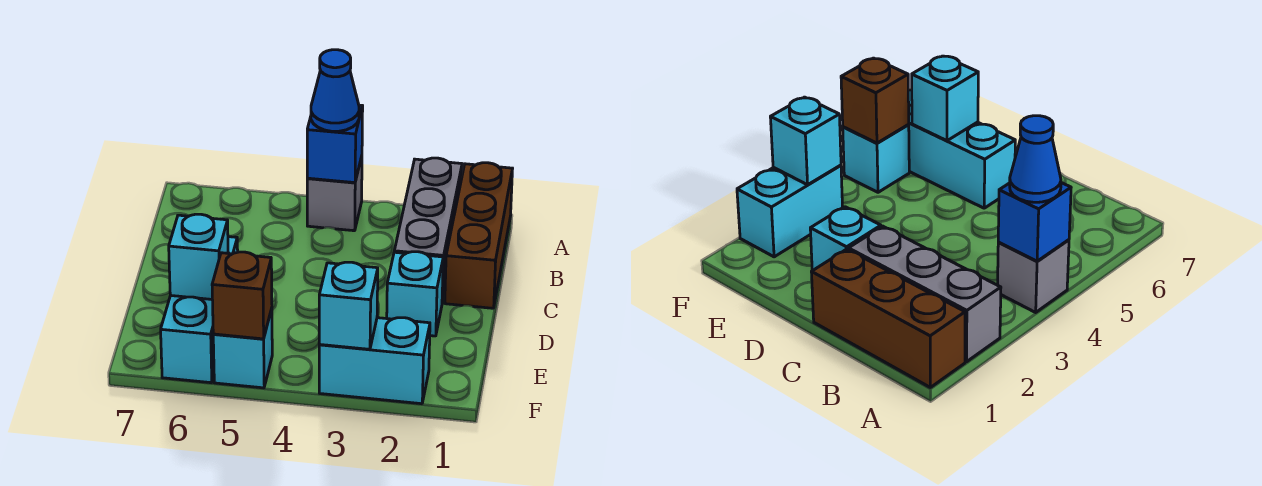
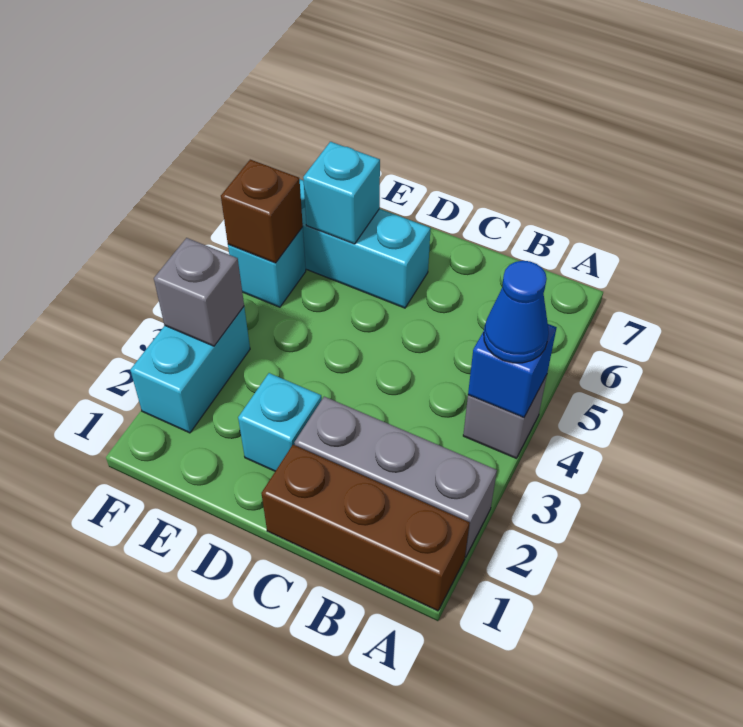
cyan brick F3 level 2 -> grey brick F3 level 2

